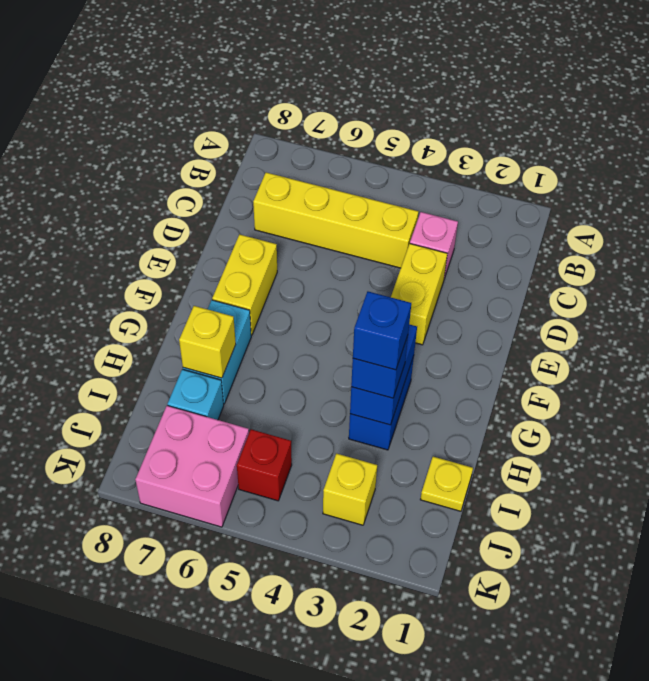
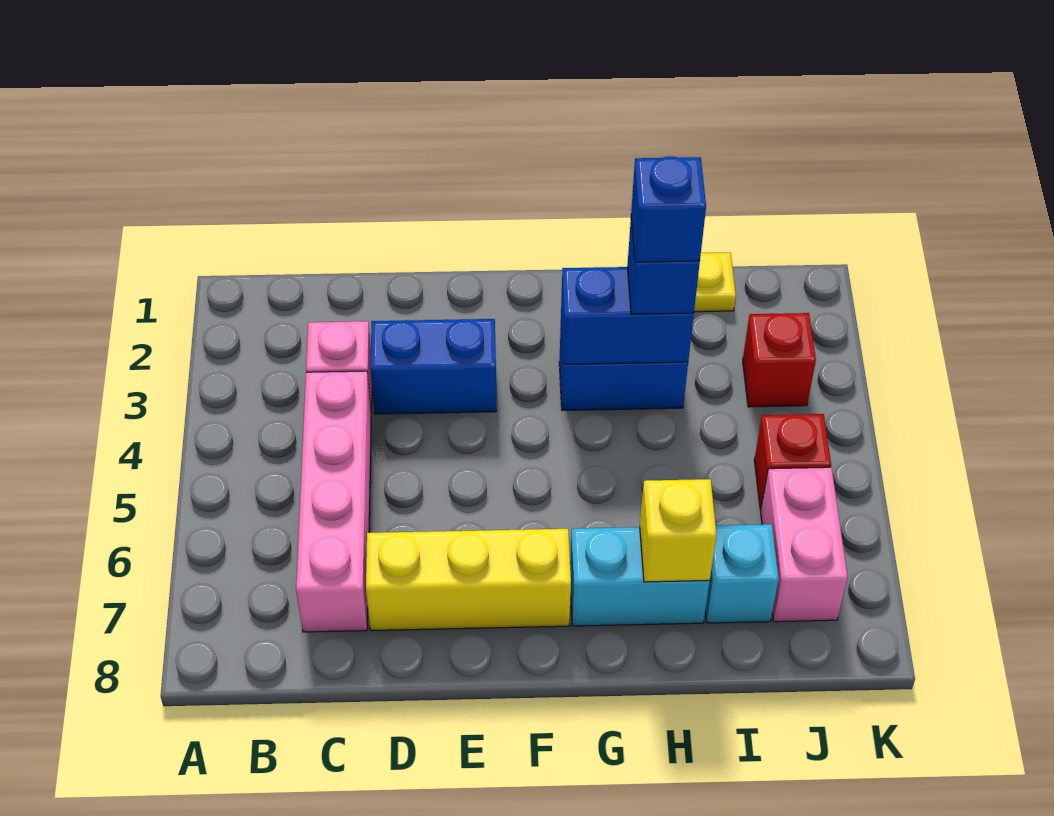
yellow brick C4:C7 level 1 -> pink brick C4:C7 level 1
yellow brick D3:E3 level 1 -> blue brick D3:E3 level 1
yellow brick E7:F7 level 1 -> yellow brick D7:F7 level 1
yellow brick J3 level 1 -> red brick J3 level 1
pink brick J6:K7 level 1 -> pink brick J6:J7 level 1

